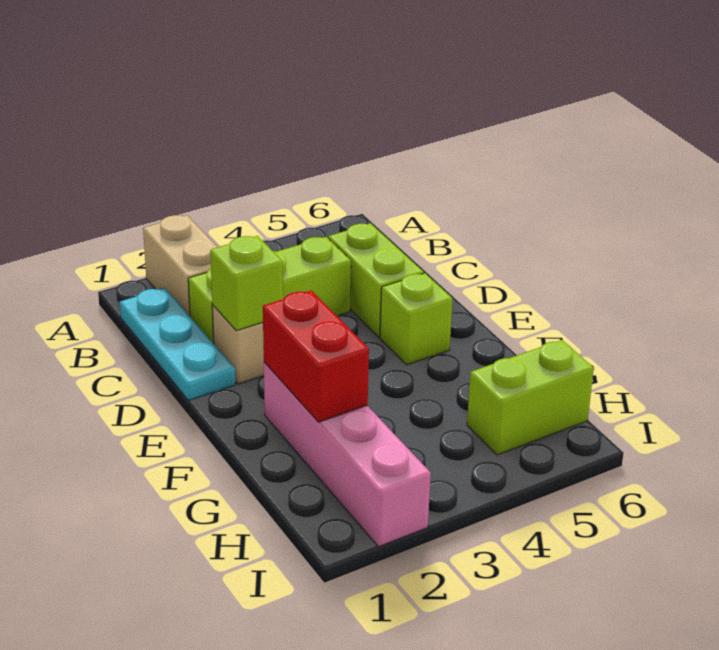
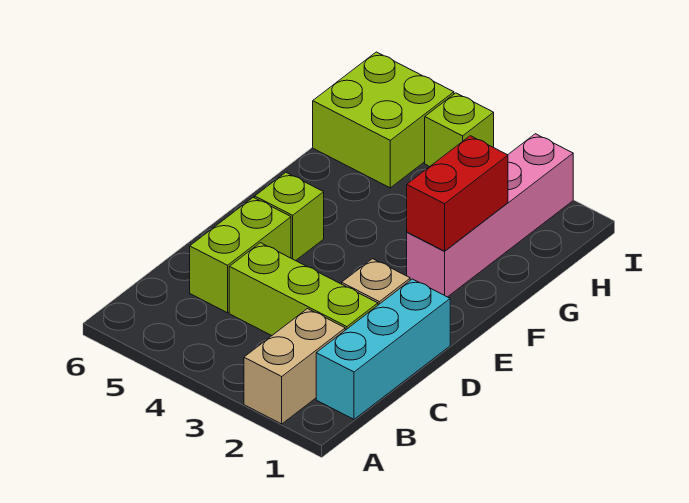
cyan plate B1:D1 level 1 -> cyan brick B1:D1 level 1
lime brick D2 level 2 -> lime brick I4 level 1
lime brick H5:H6 level 1 -> lime brick H5:I6 level 1

